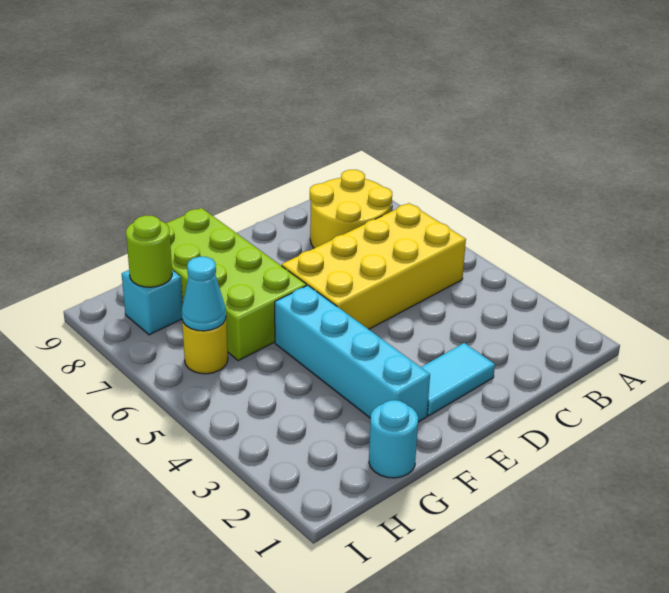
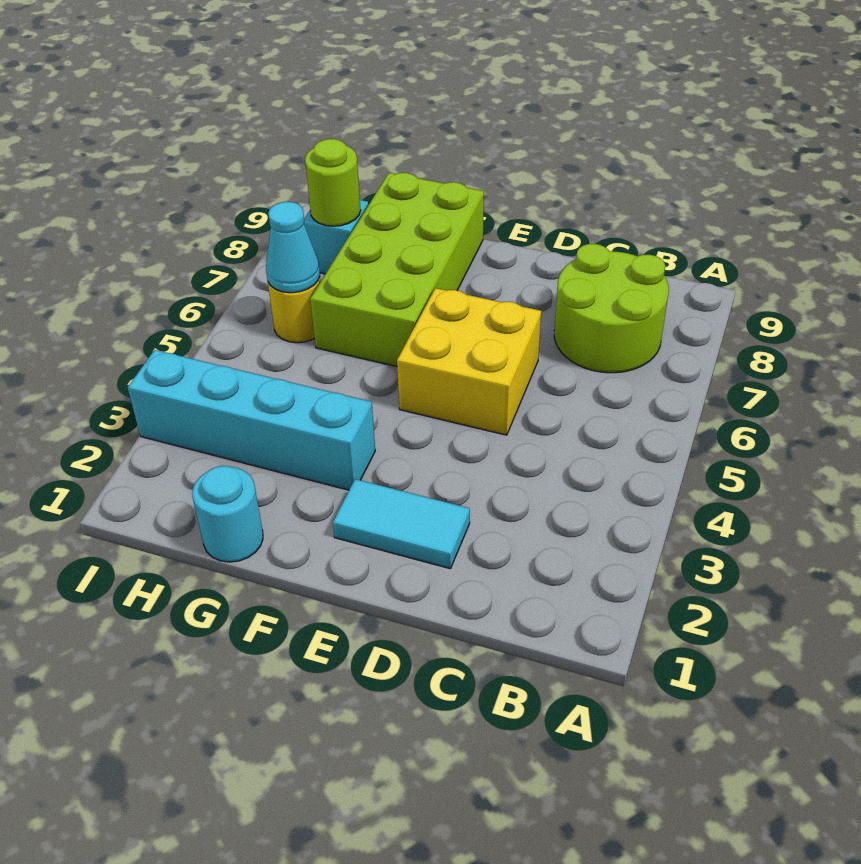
yellow brick B5:E6 level 1 -> yellow brick D5:E6 level 1
yellow round brick B7:C8 level 1 -> lime round brick B7:C8 level 1
cyan brick F2:F5 level 1 -> cyan brick F3:I3 level 1

